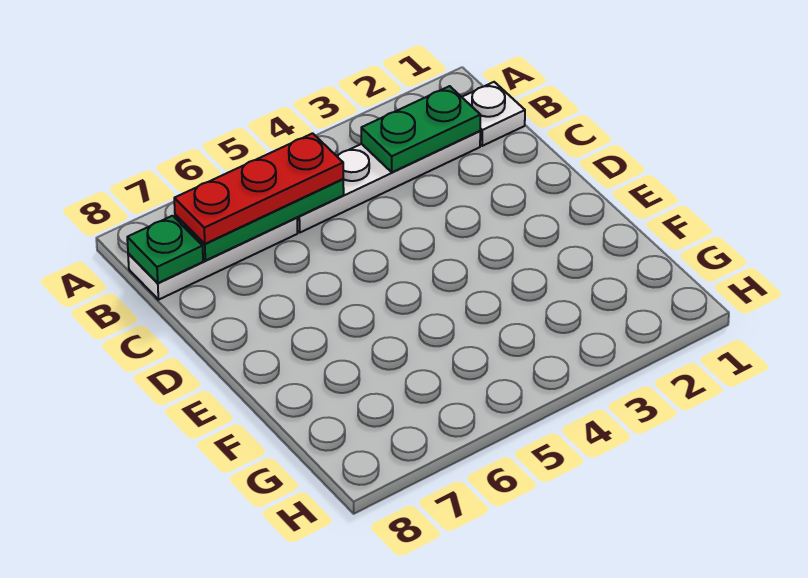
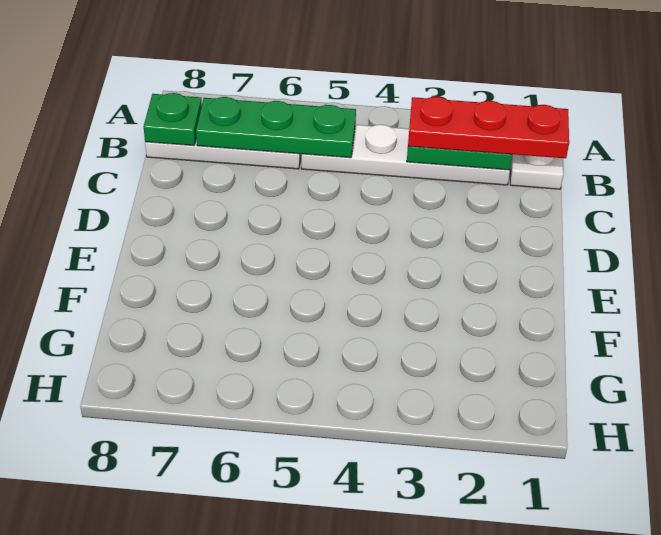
red plate B5:B7 level 3 -> red plate B1:B3 level 3

